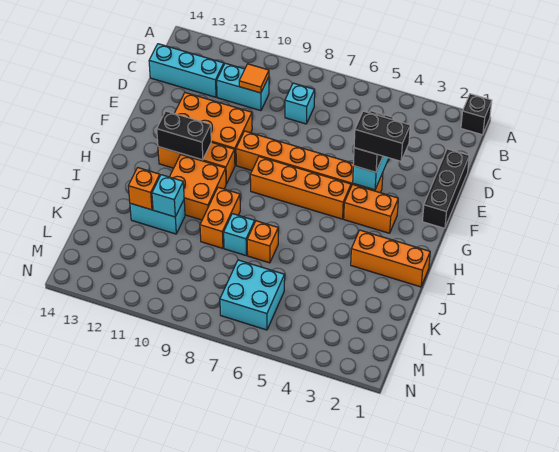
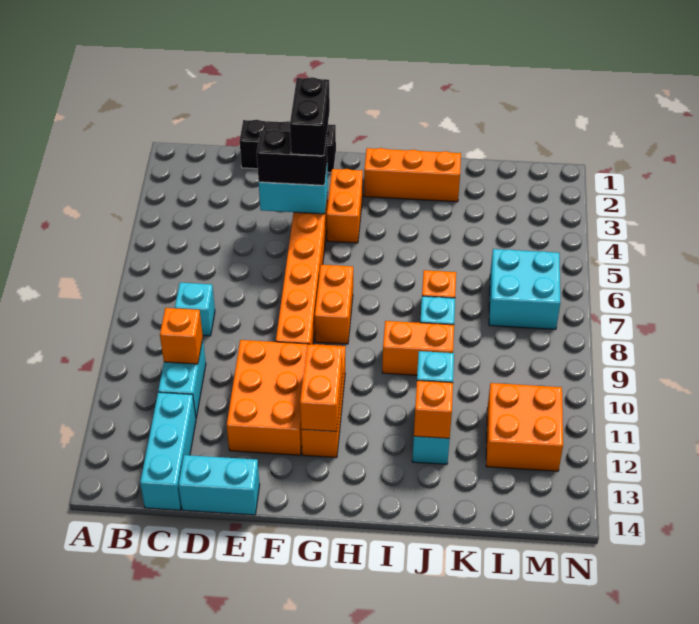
black brick A1 level 1 -> none
orange tile C10 level 2 -> orange brick C10 level 2
none -> cyan brick D14:E14 level 1
orange brick G5:G8 level 1 -> orange brick G7:G8 level 1
black brick G11:G12 level 2 -> orange brick G11:G12 level 2
orange brick H10:I11 level 1 -> orange brick L11:M12 level 1
orange brick I1:I3 level 1 -> orange brick H2:J2 level 1

